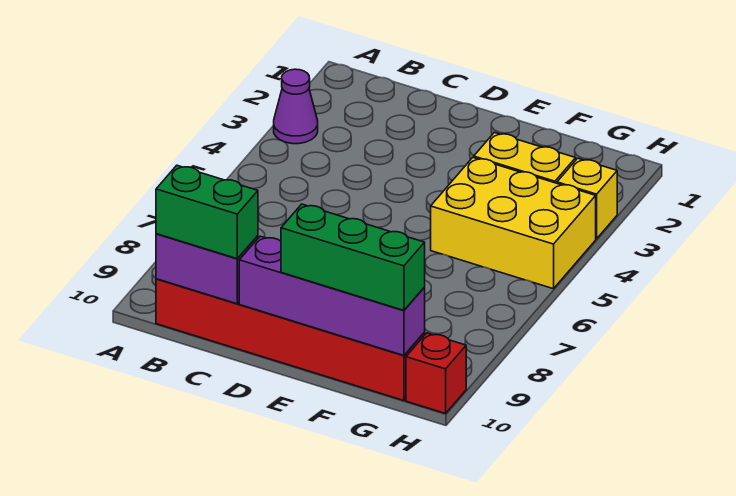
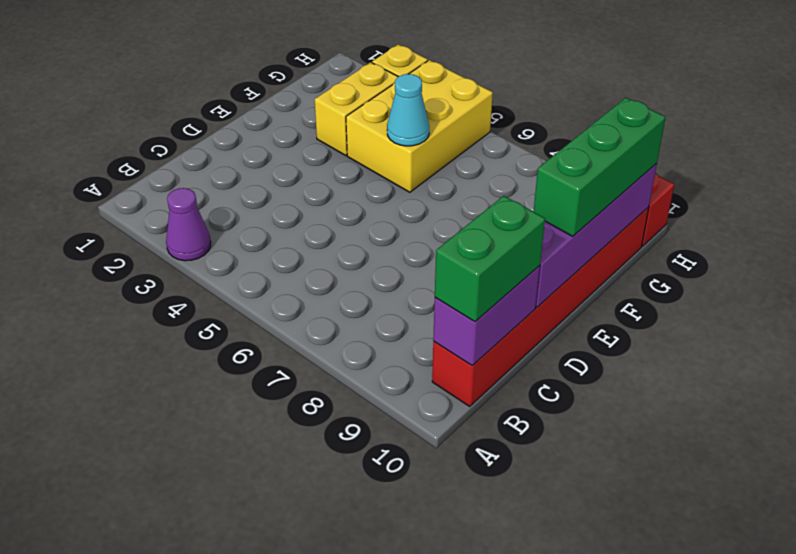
none -> cyan cone F5 level 2

